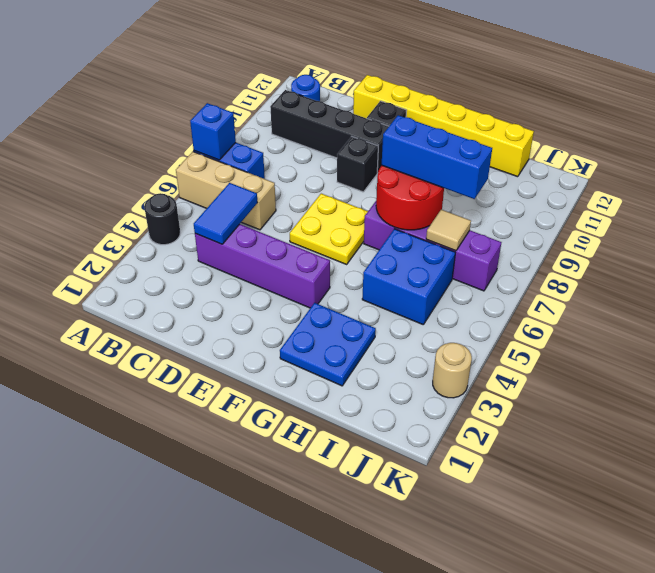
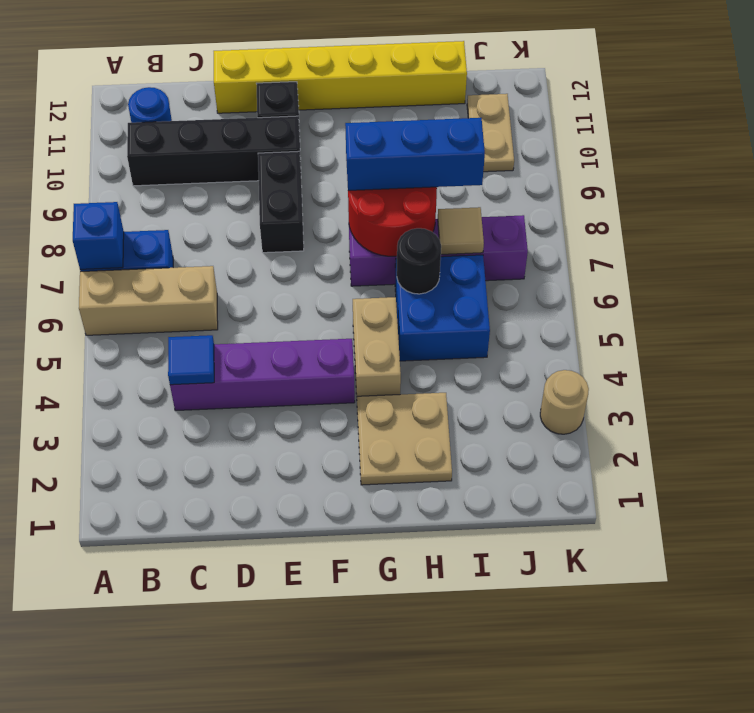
black round brick A4 level 1 -> black round brick H6 level 2
blue tile C4:C5 level 2 -> blue tile C4 level 2
yellow plate E6:F7 level 1 -> none
black brick E9 level 1 -> black brick E8:E9 level 1
blue plate G2:H3 level 1 -> tan plate G2:H3 level 1
none -> tan brick G4:G5 level 1
none -> tan plate J10:J11 level 1

